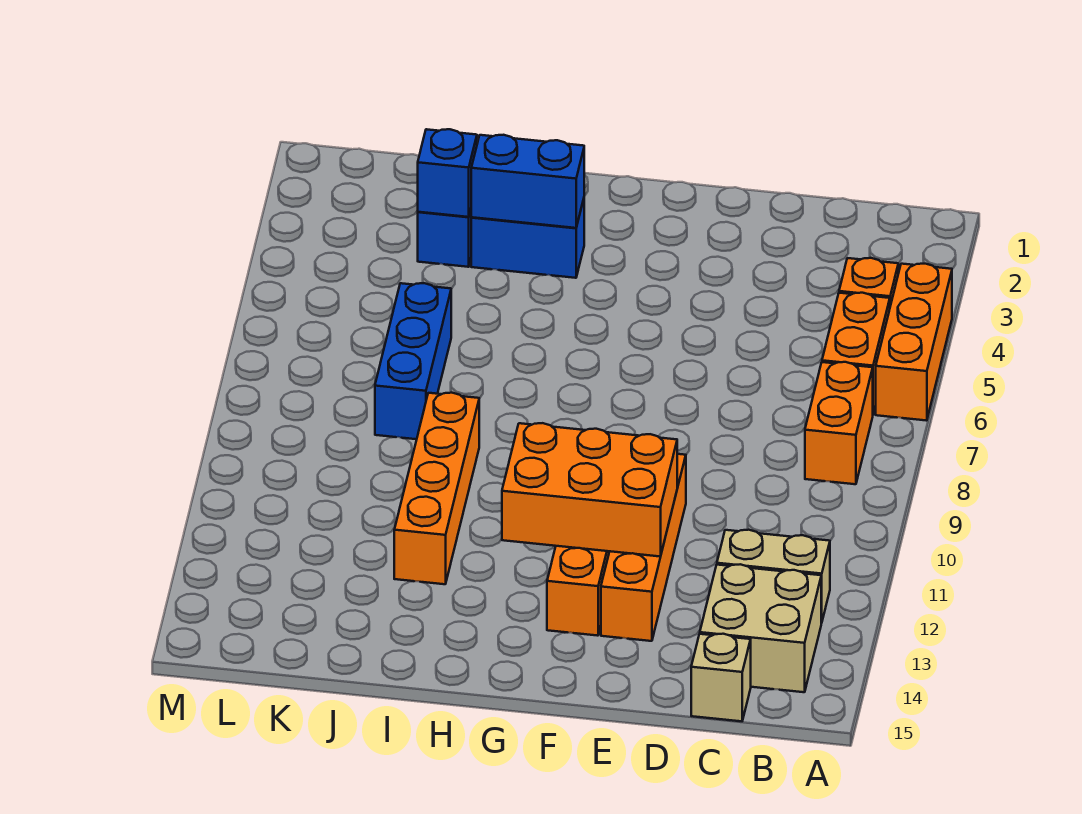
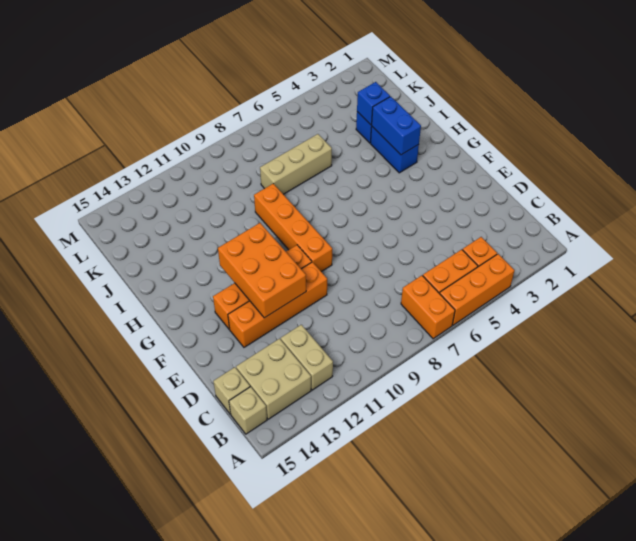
orange brick B7:B8 level 1 -> orange brick A7:B7 level 1
none -> tan brick B15 level 1
orange brick I9:I12 level 1 -> orange brick F9:I9 level 1
blue brick J6:J8 level 1 -> tan brick J6:J8 level 1

